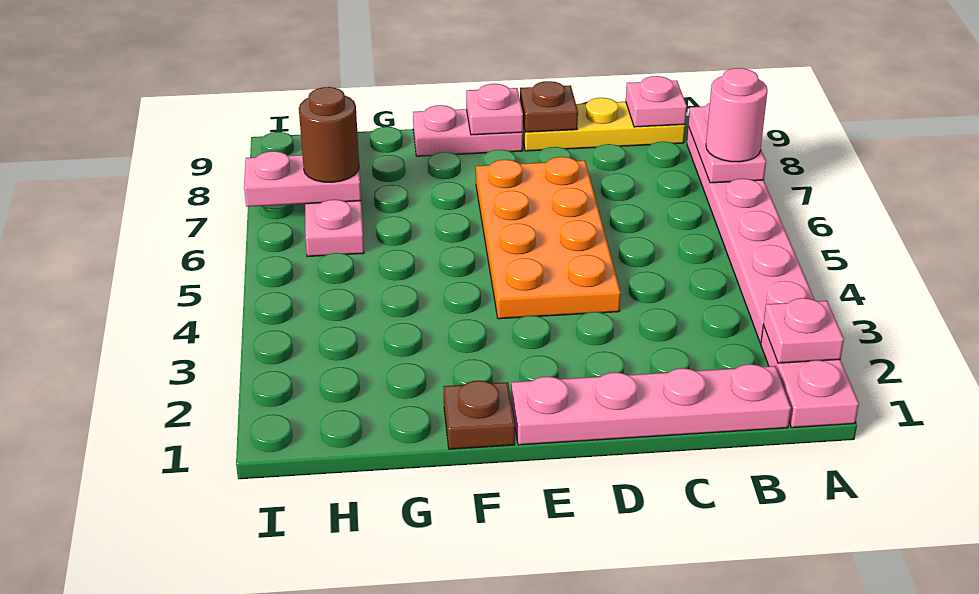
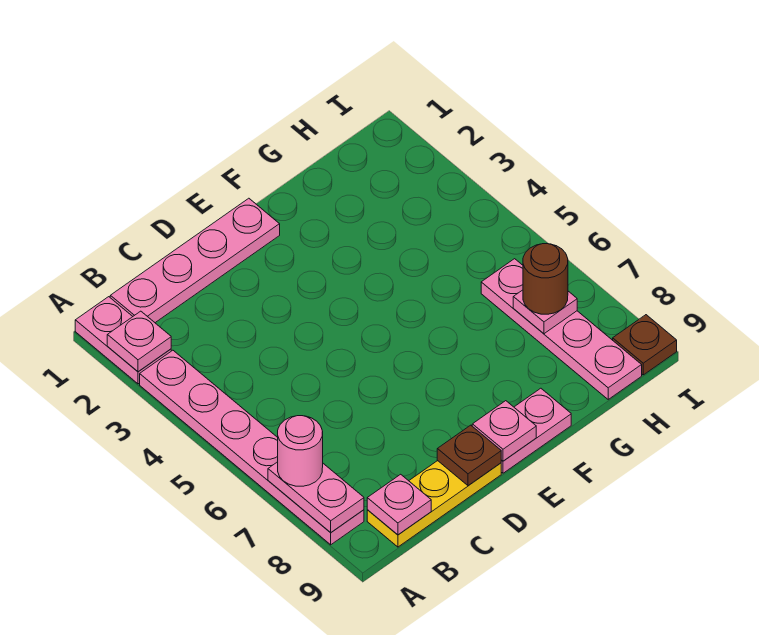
orange plate D4:E7 level 1 -> none
brown plate F1 level 1 -> brown plate I9 level 1
pink plate H7:I7 level 2 -> pink plate H7 level 2

